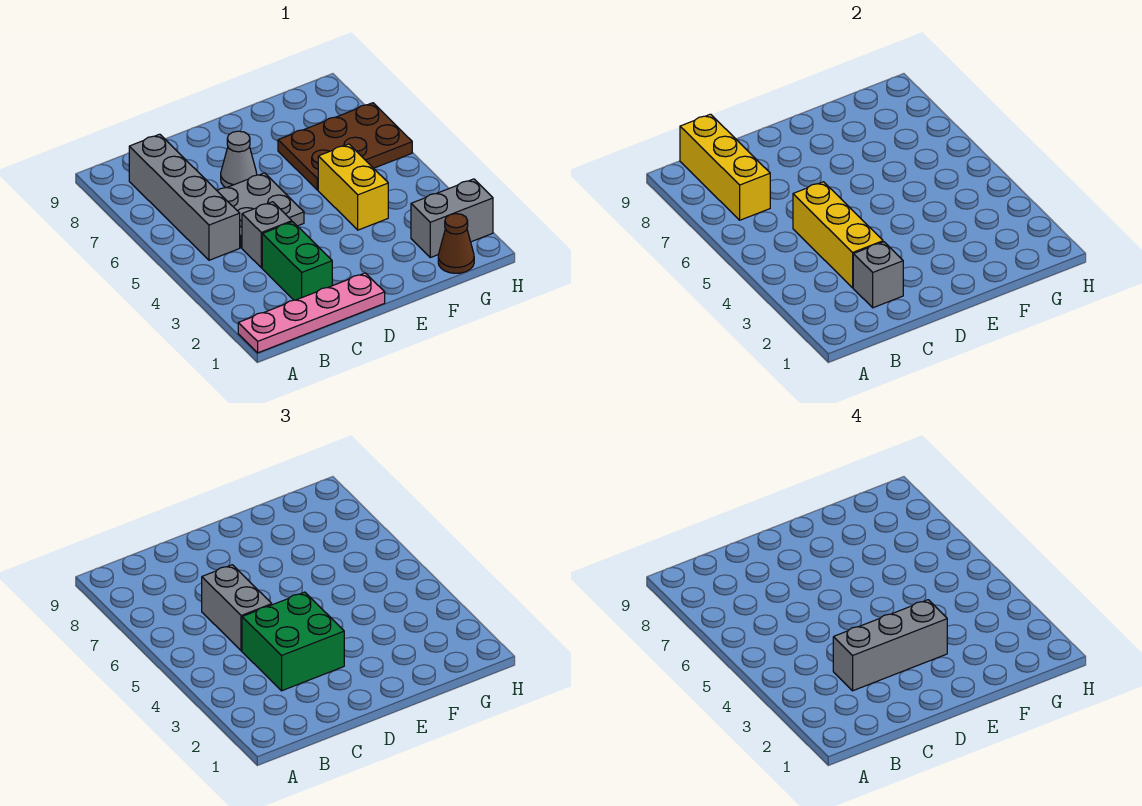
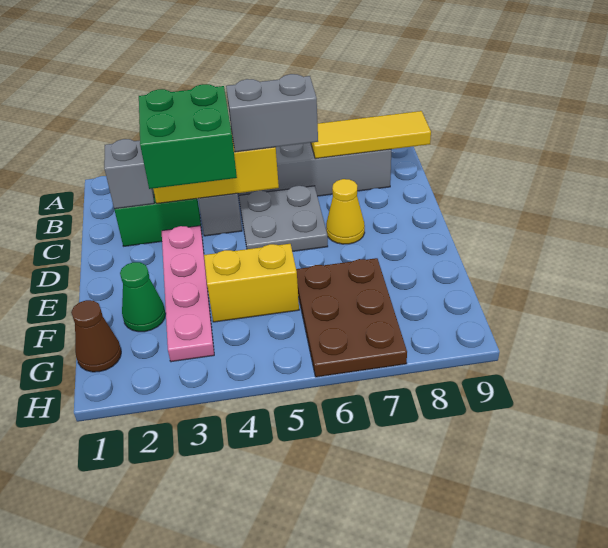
pink plate A1:D1 level 1 -> pink plate D3:G3 level 1
yellow brick B7:B9 level 2 -> yellow tile B7:B9 level 2
grey brick C3:E3 level 4 -> none
grey cone D7 level 1 -> yellow cone D7 level 1
none -> green cone F2 level 1
grey brick G2:H2 level 1 -> none

